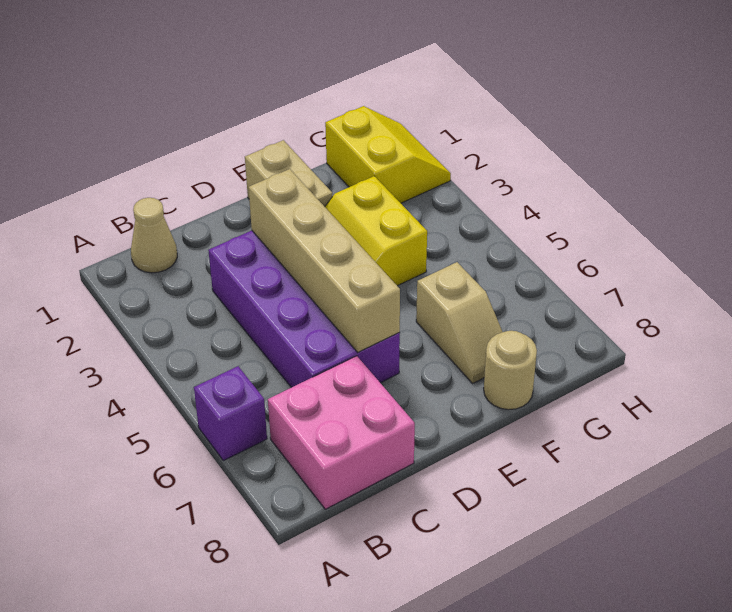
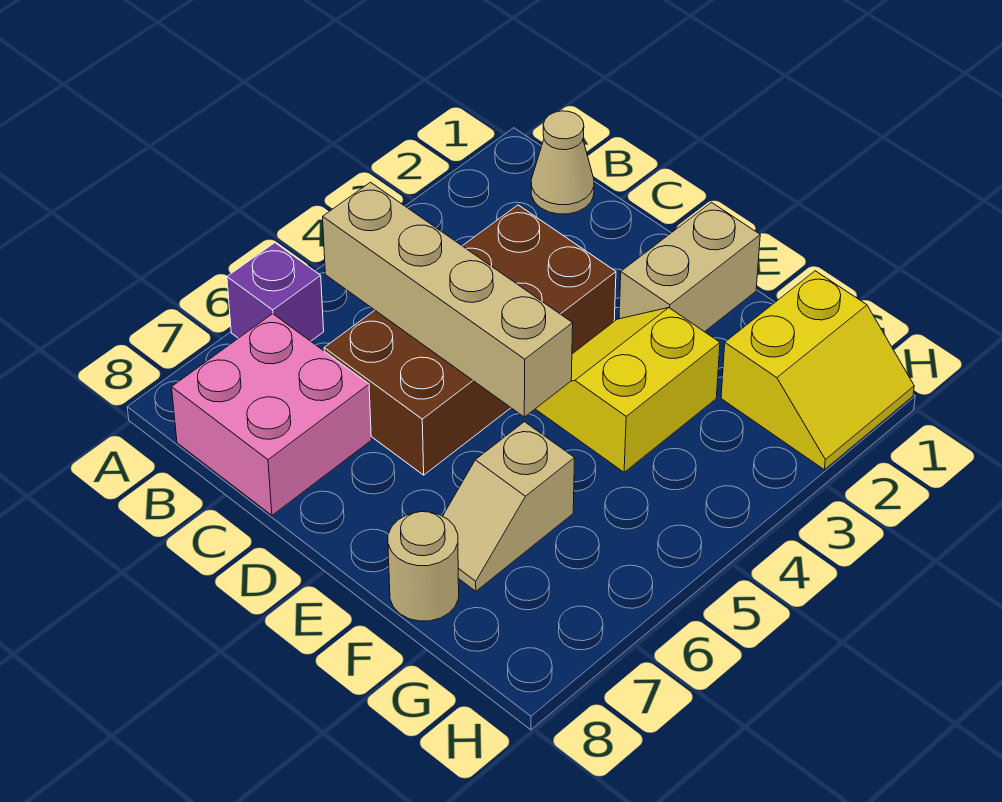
purple brick C3:D6 level 1 -> brown brick C3:D6 level 1
tan brick D3:D6 level 2 -> tan brick B5:E5 level 2

